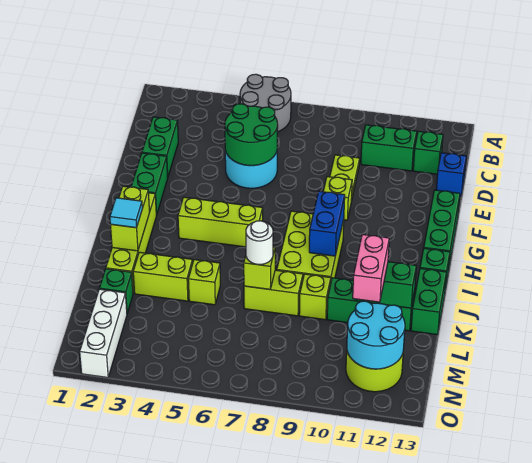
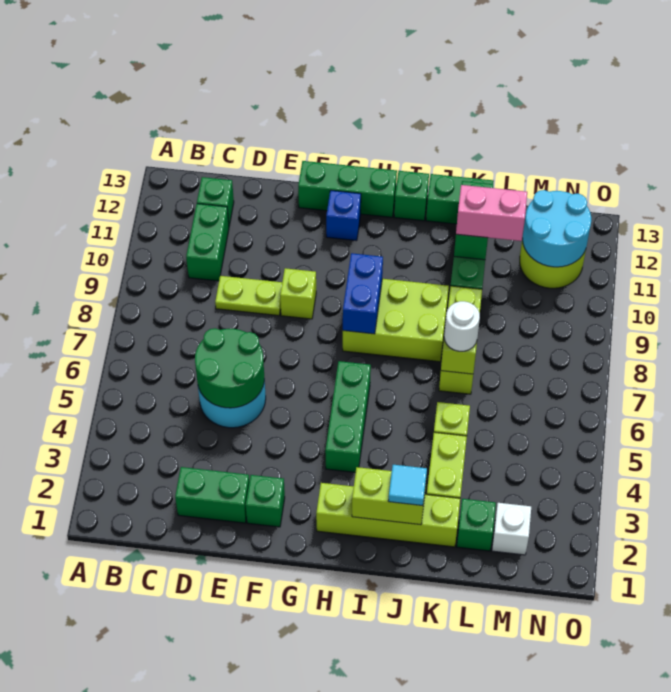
grey round brick A5:B6 level 1 -> none
blue brick D13 level 1 -> blue brick G12 level 1
green brick F2:G2 level 1 -> green brick F2 level 1
lime brick H4:H6 level 1 -> green brick H4:H6 level 1
blue brick H9:I9 level 2 -> blue brick H8:H9 level 2
white brick M2:O2 level 1 -> white brick M2 level 1

